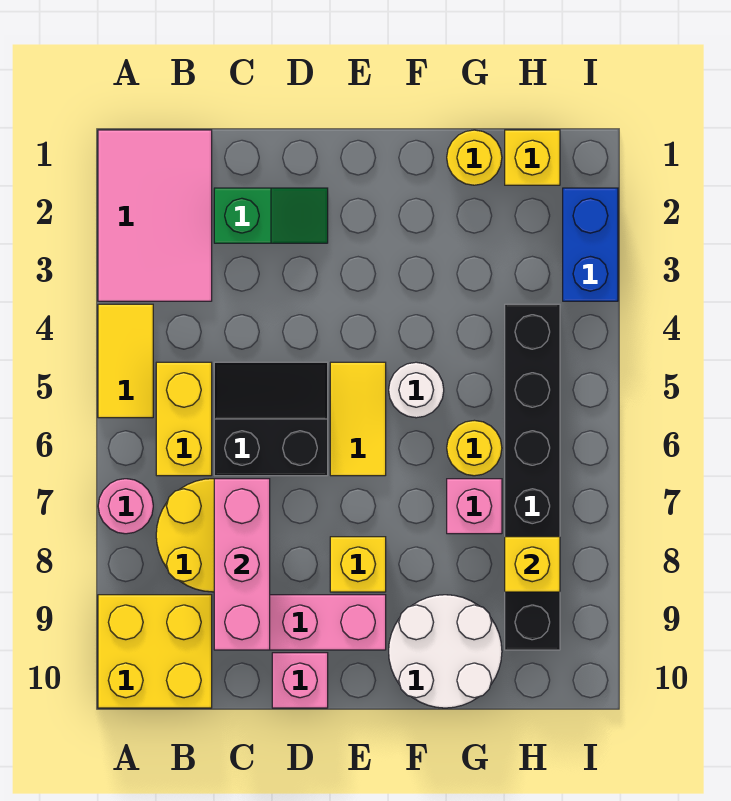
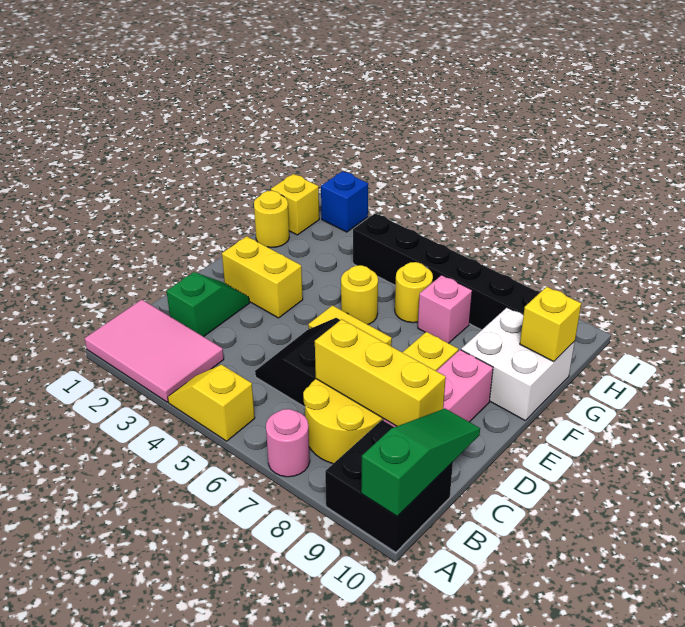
yellow tile A4:A5 level 1 -> yellow slope A4:A5 level 1 top 5
yellow brick A9:B10 level 1 -> black brick A9:B10 level 1
none -> green slope A10:C10 level 2 top A
yellow brick B5:B6 level 1 -> yellow brick E2:E3 level 1
pink brick C7:C9 level 2 -> yellow brick C7:C9 level 2
pink brick D10 level 1 -> none
white round brick F5 level 1 -> yellow round brick F5 level 1
white round brick F9:G10 level 1 -> white brick F9:G10 level 1
yellow brick H8 level 2 -> yellow brick G10 level 2
blue brick I2:I3 level 1 -> blue brick I2 level 1

